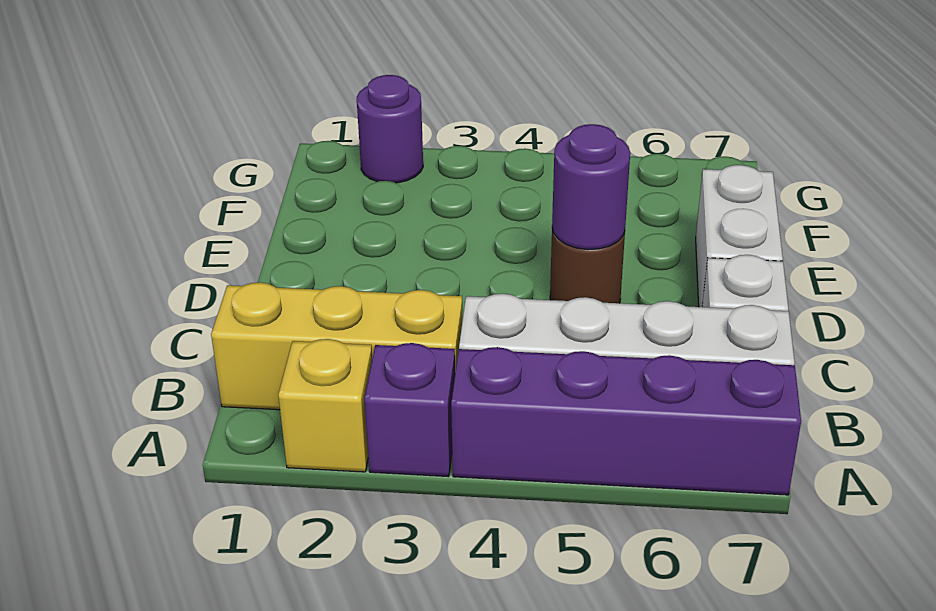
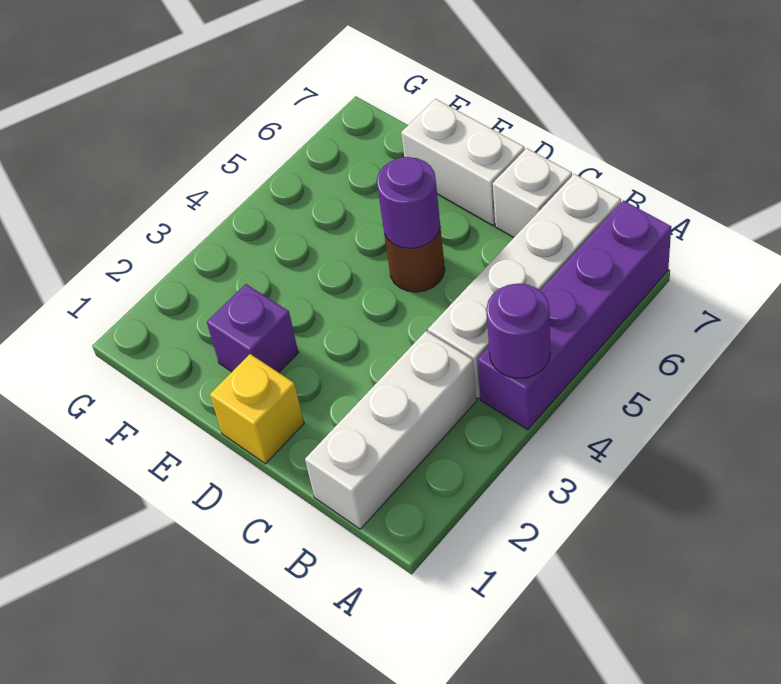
yellow brick A2 level 1 -> yellow brick D1 level 1
purple brick A3 level 1 -> purple brick E2 level 1
yellow brick B1:B3 level 1 -> white brick B1:B3 level 1
purple round brick G2 level 1 -> purple round brick A4 level 2

